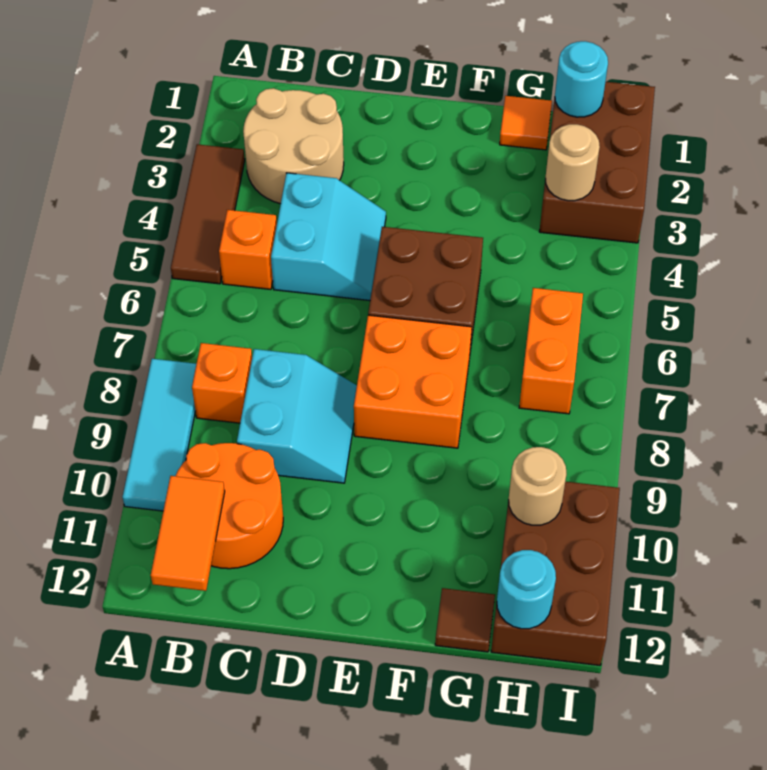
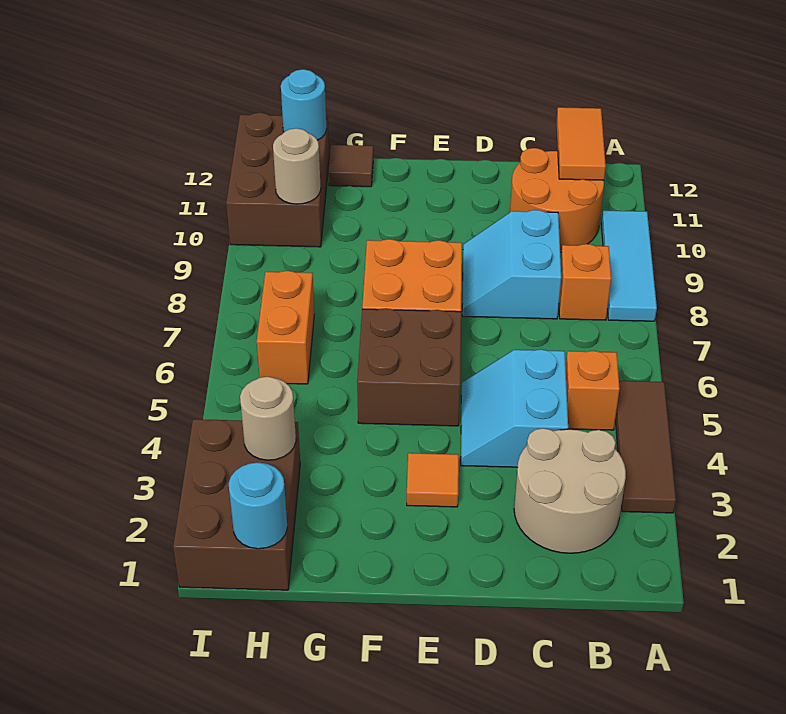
orange tile G1 level 1 -> orange tile E3 level 1

